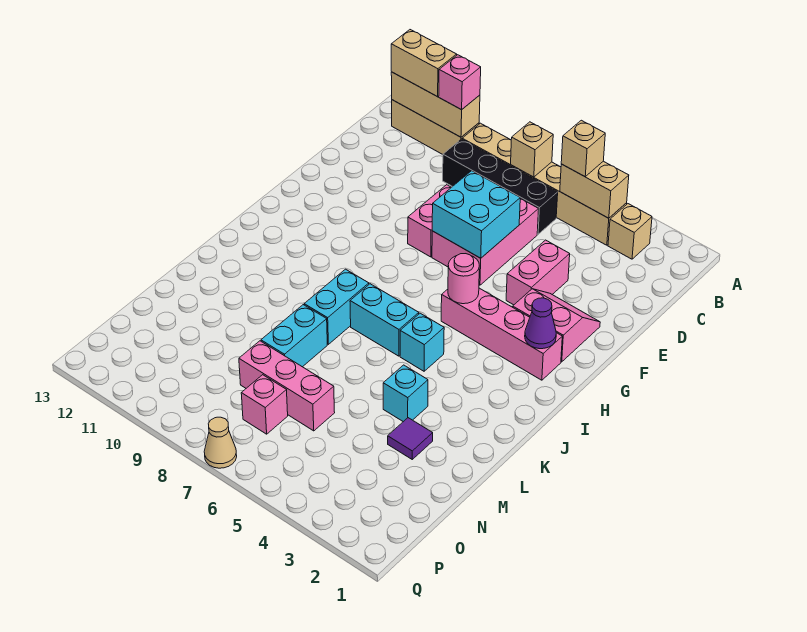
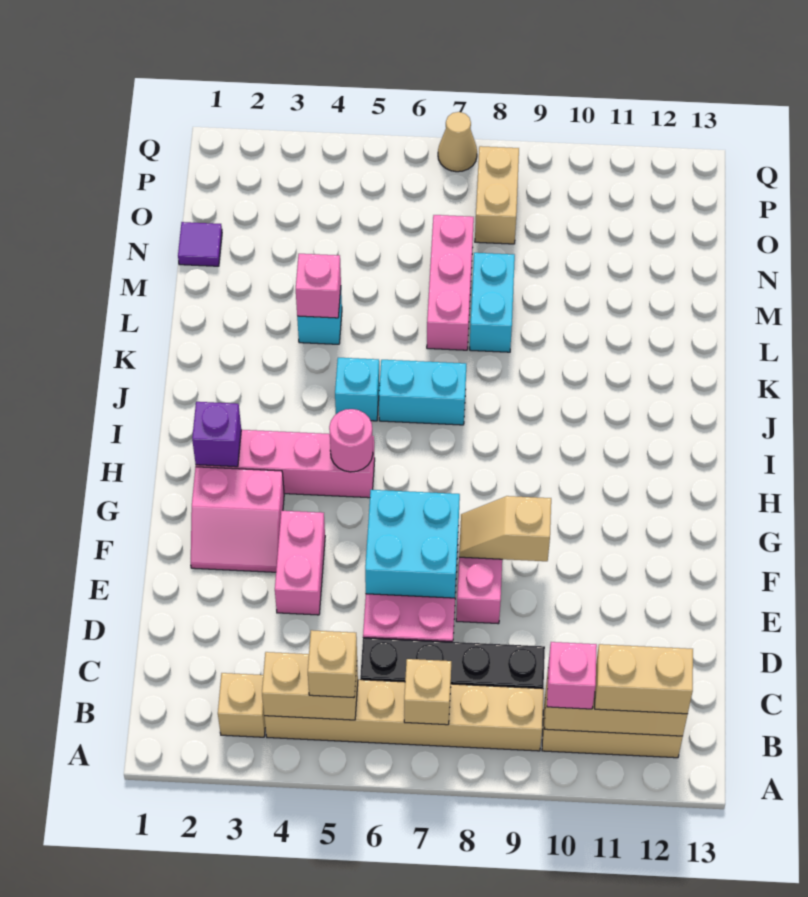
none -> tan slope F8:F9 level 2 top 9
purple cone H2 level 2 -> purple brick H2 level 2
cyan brick J8:K8 level 1 -> none
purple tile M3 level 1 -> purple tile N1 level 1
pink brick N6:N8 level 1 -> pink brick L7:N7 level 1
pink brick O7 level 1 -> pink brick L4 level 2
none -> tan brick O8:P8 level 1

